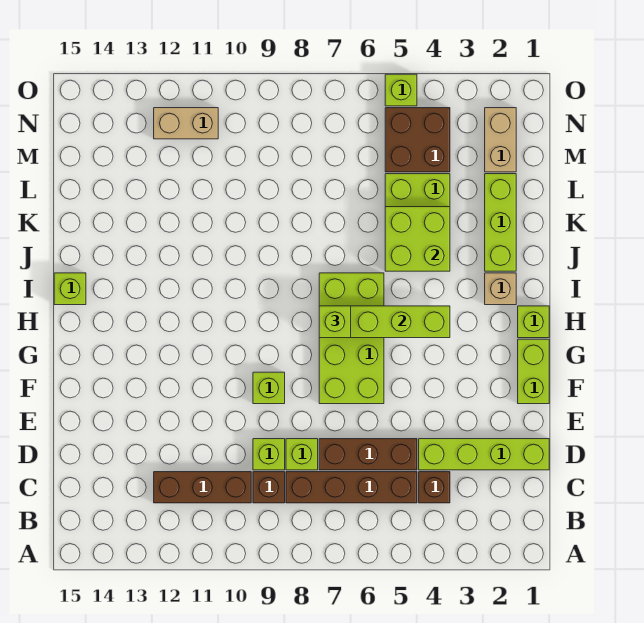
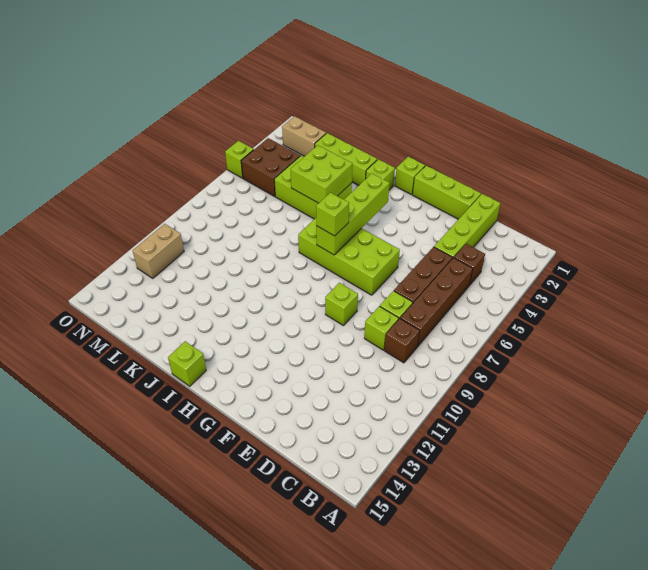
brown brick C10:C12 level 1 -> none
lime brick F1:G1 level 1 -> lime brick E1:G1 level 1
tan brick I2 level 1 -> lime brick I2 level 1

